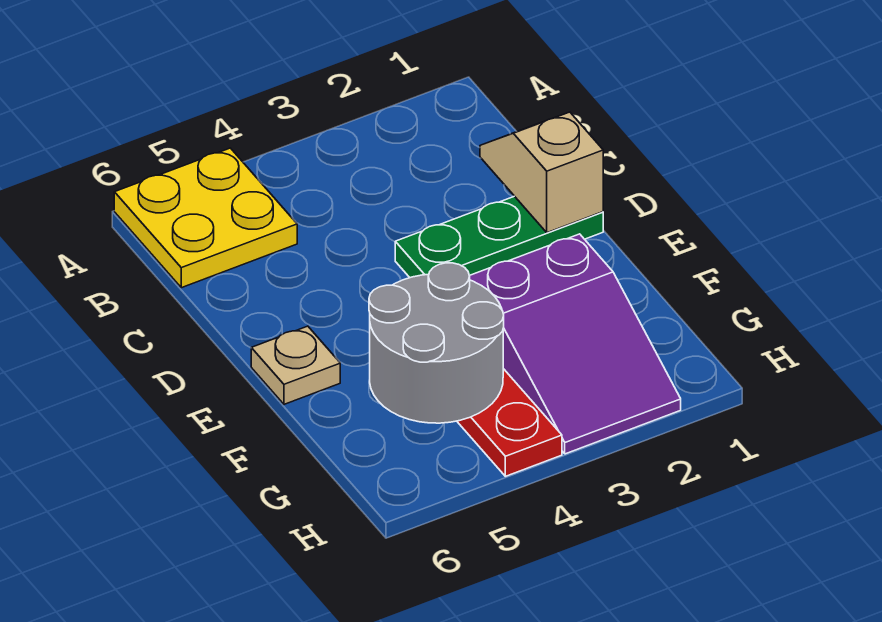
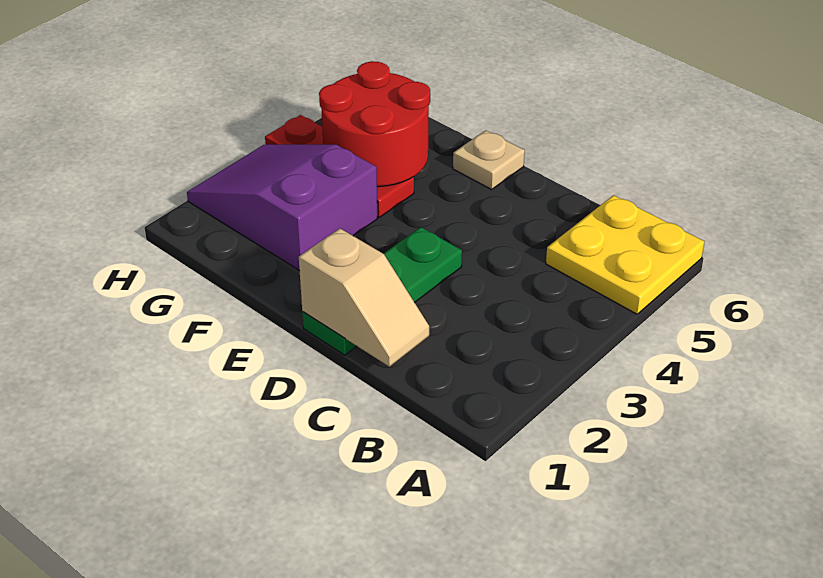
grey round brick F4:G5 level 2 -> red round brick F4:G5 level 2

